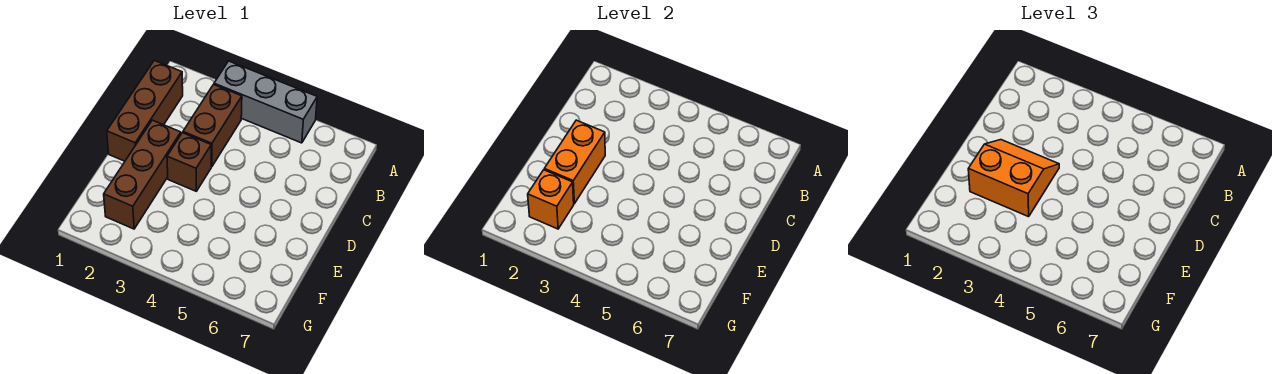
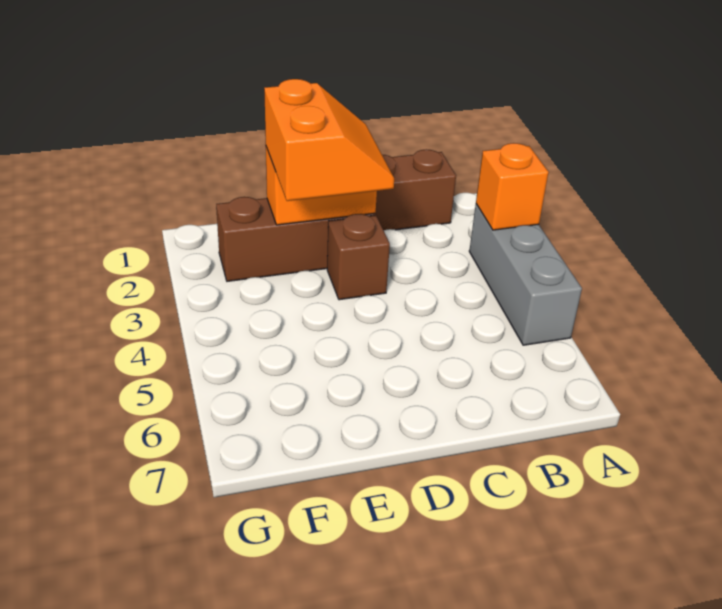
brown brick B3:C3 level 1 -> none
orange brick F2 level 2 -> orange brick A3 level 2

